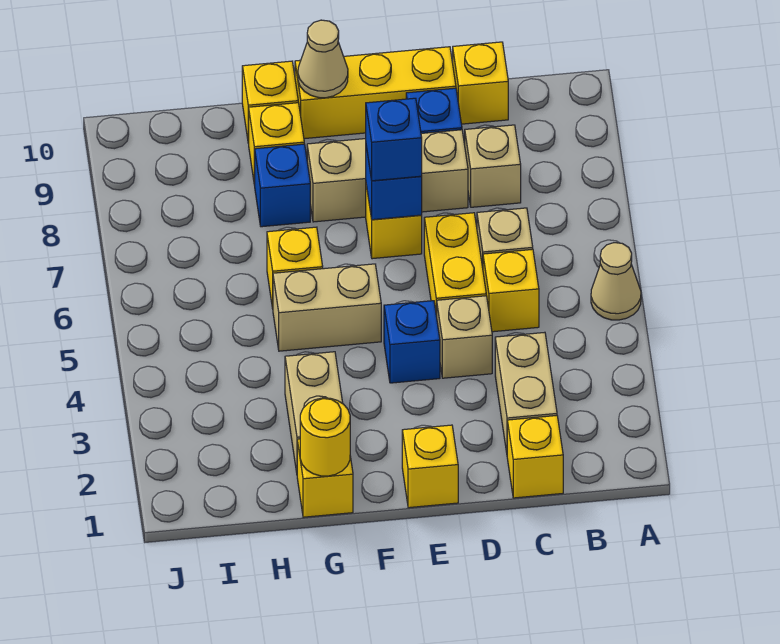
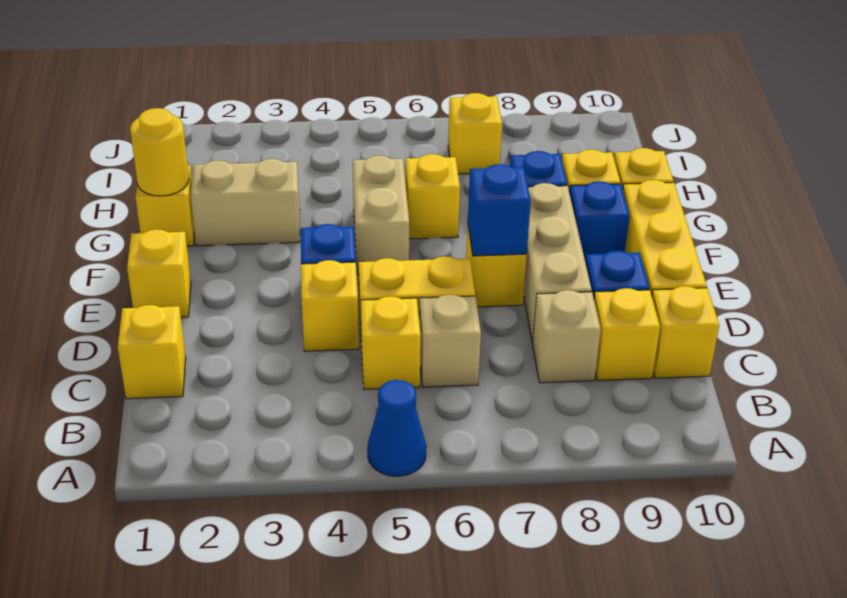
tan cone A5 level 1 -> blue cone A5 level 1
tan brick C2:C3 level 1 -> none
none -> yellow brick C9 level 1
tan brick D4 level 1 -> yellow brick D4 level 1
blue brick E7 level 3 -> blue brick F9 level 1
tan cone F10 level 2 -> none
none -> yellow brick I7 level 1

